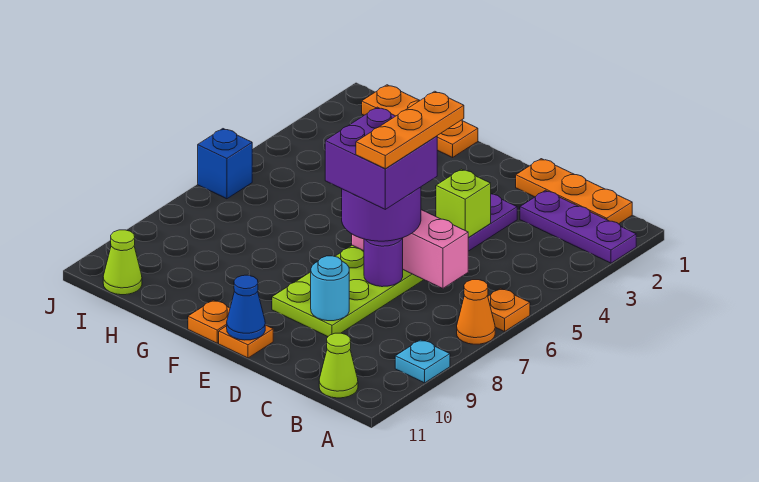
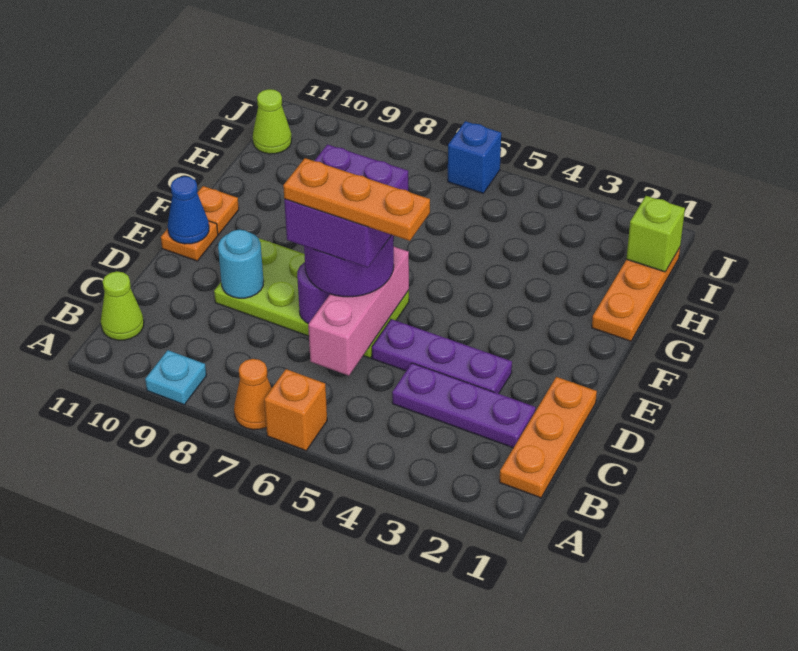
purple plate A2:C2 level 1 -> purple plate C2:C4 level 1
orange plate A6 level 1 -> orange brick A6 level 1
lime brick D4 level 2 -> lime brick I1 level 2

